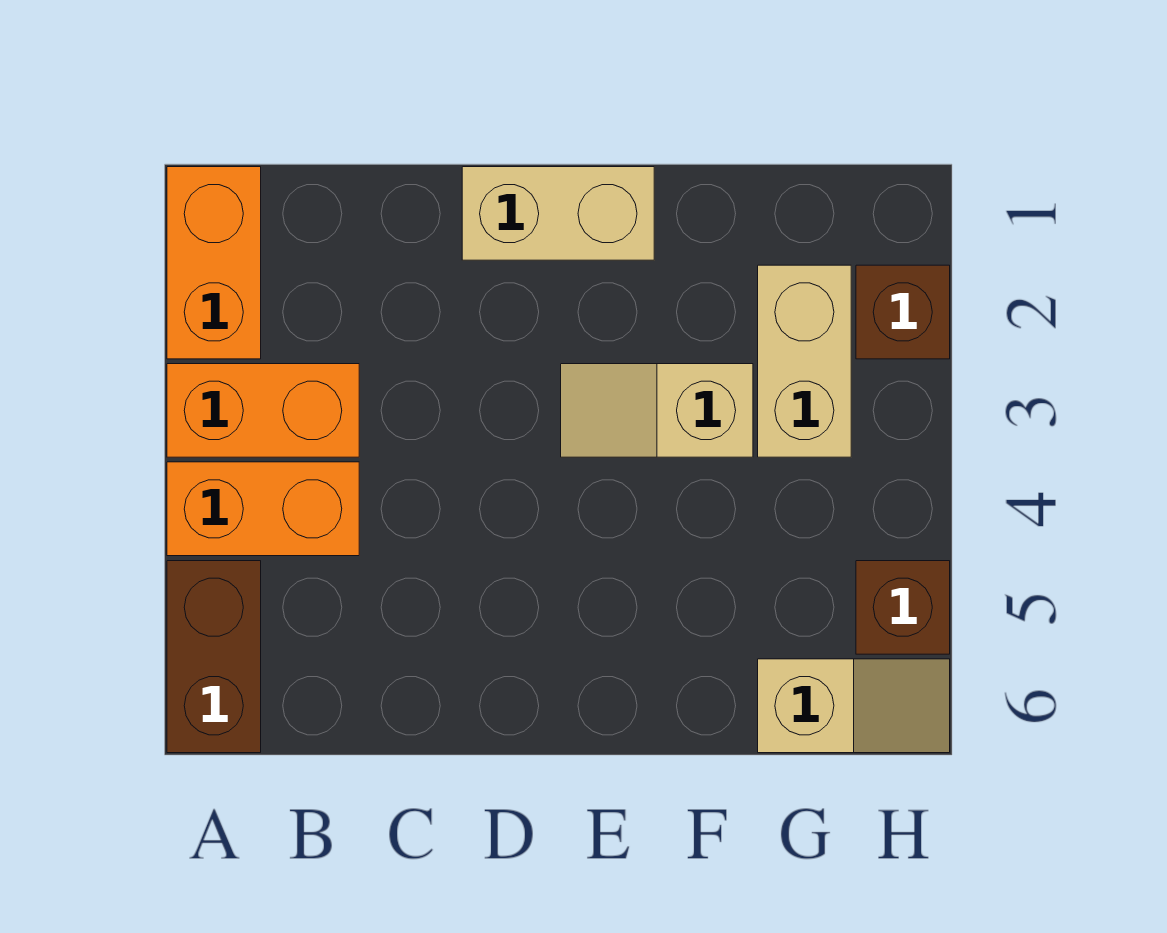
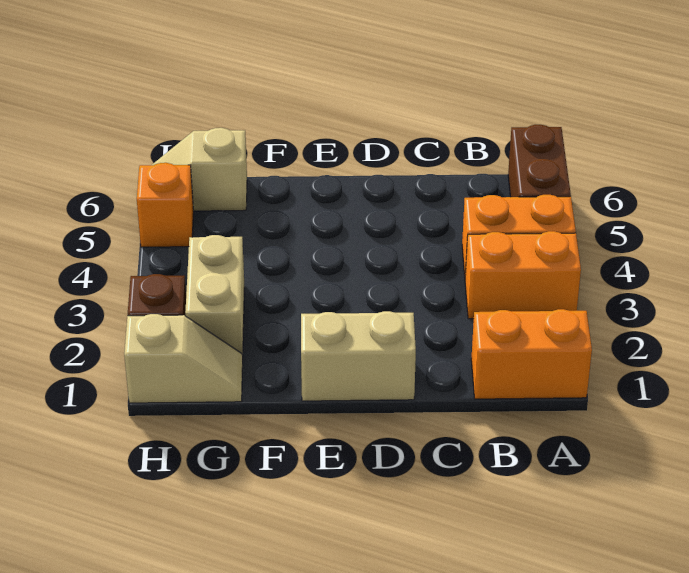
orange brick A1:A2 level 1 -> orange brick A1:B1 level 1
tan slope E3:F3 level 1 top F -> tan slope G1:H1 level 1 top H
brown brick H5 level 1 -> orange brick H5 level 1

